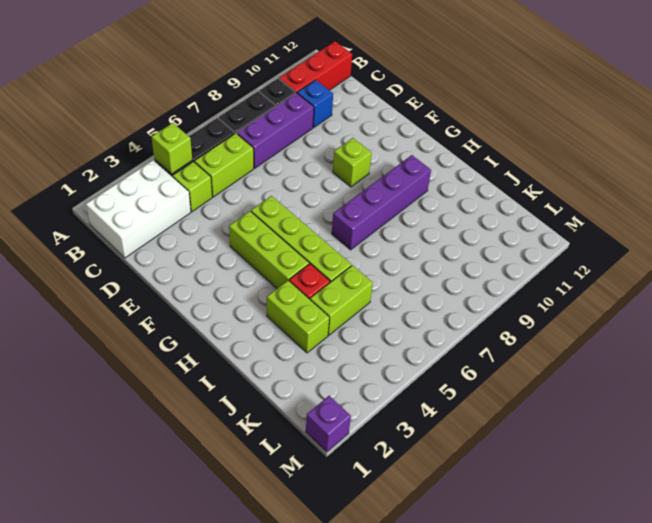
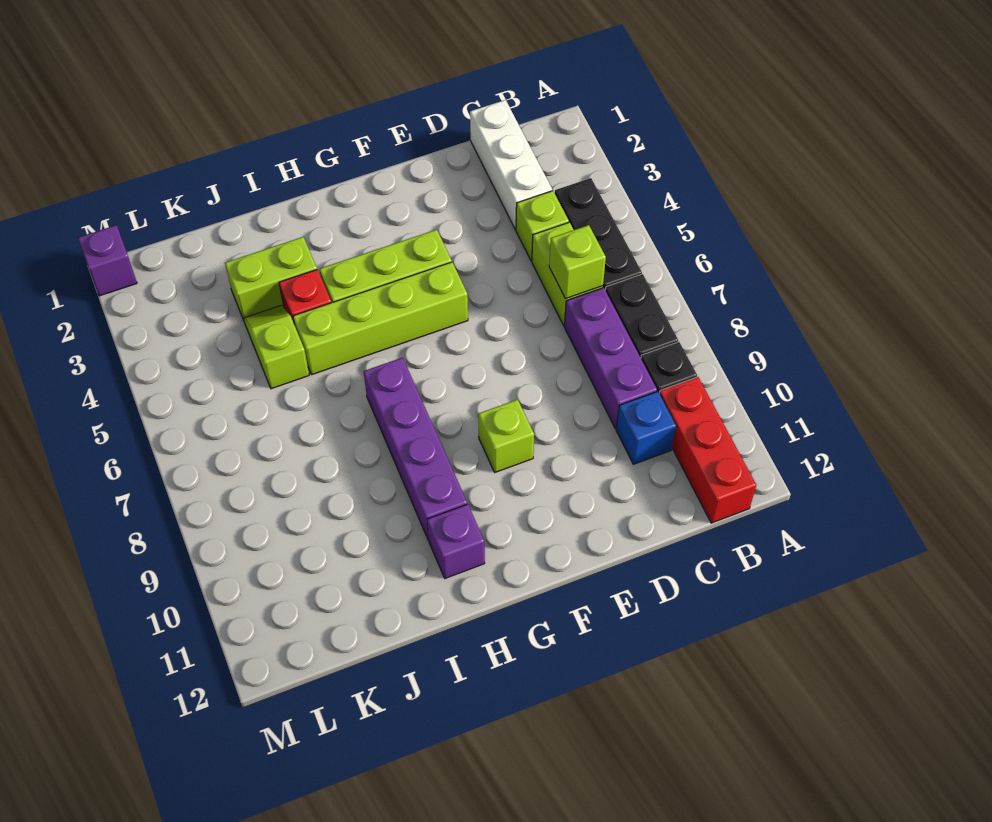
white brick B1:C3 level 1 -> white brick C1:C3 level 1
lime brick B4 level 2 -> lime brick C6 level 2
none -> purple brick H11 level 1
lime brick J4:J5 level 1 -> lime slope J4:J5 level 1 top 5

